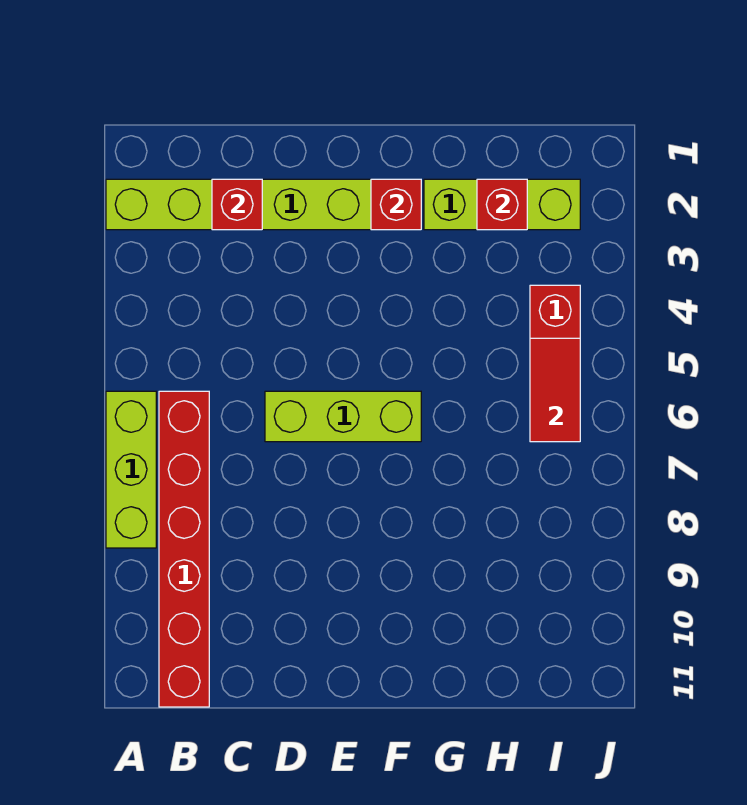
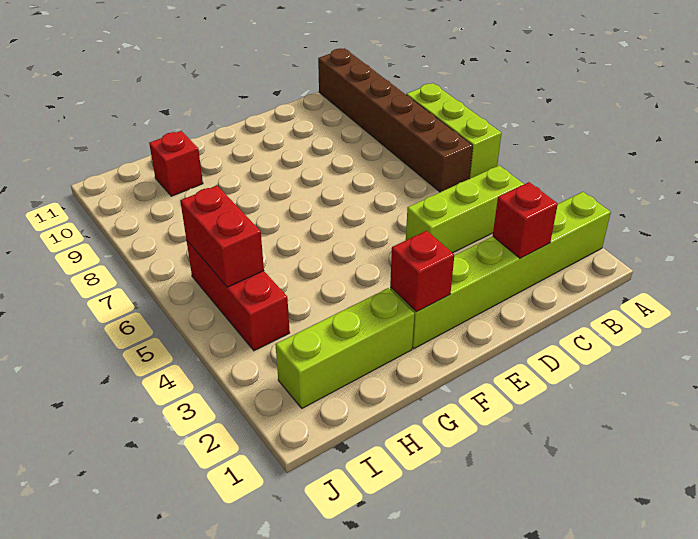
red brick B6:B11 level 1 -> brown brick B6:B11 level 1
lime brick D6:F6 level 1 -> lime brick B4:D4 level 1
red brick H2 level 2 -> red brick H10 level 1
red tile I5:I6 level 2 -> red brick I5:I6 level 2

